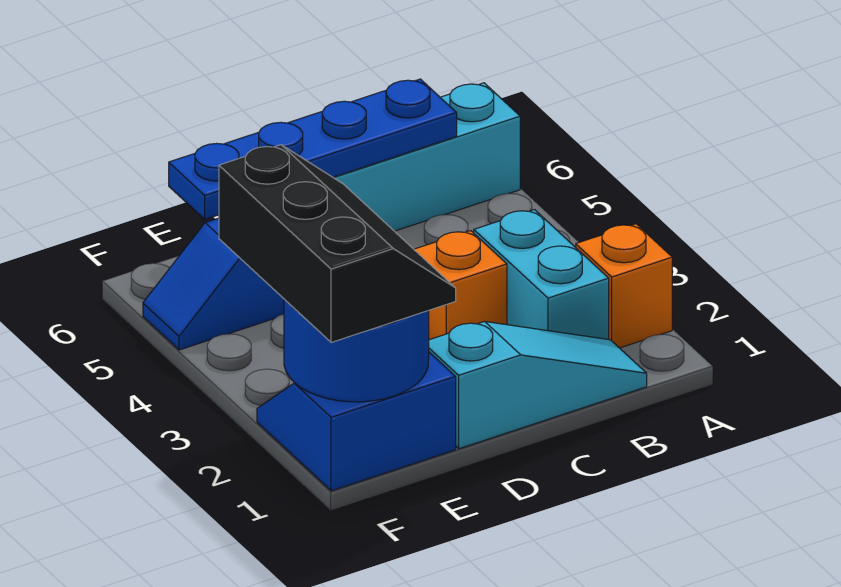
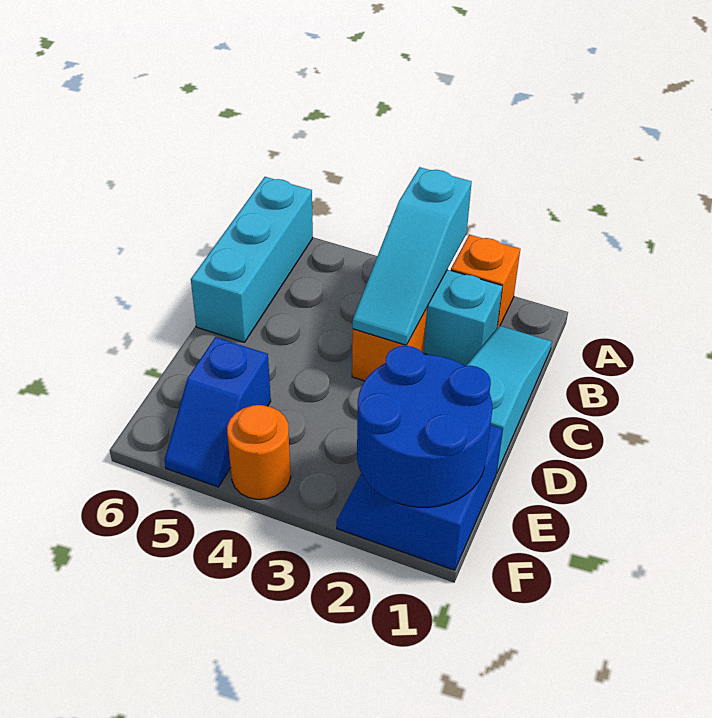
none -> cyan slope A3:C3 level 2 top A
blue plate B6:E6 level 2 -> none
black slope E1:F3 level 3 top F -> none
none -> orange round brick F4 level 1

